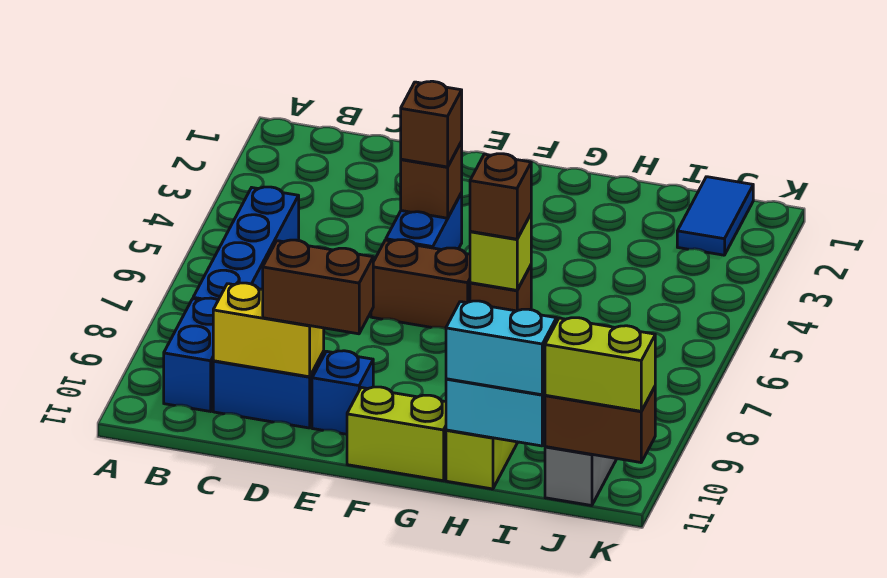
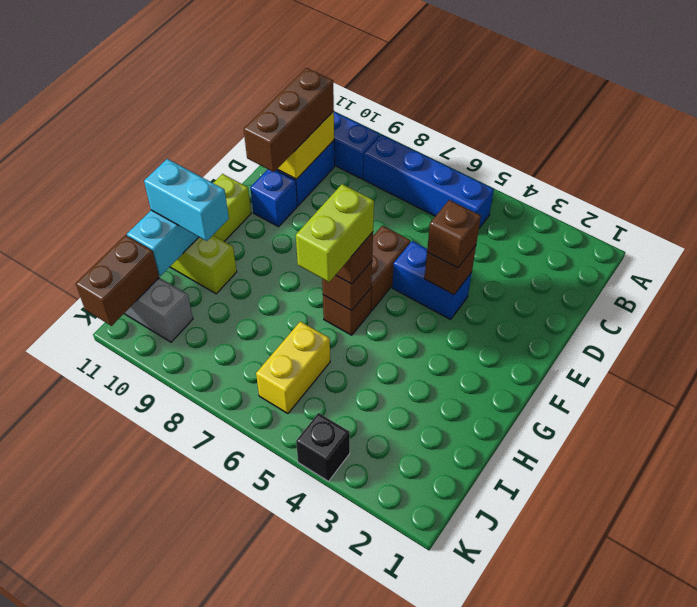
brown brick D10:E10 level 3 -> brown brick C10:E10 level 3
lime brick G6 level 2 -> brown brick G6 level 2
cyan brick H11:I11 level 3 -> cyan brick H10:H11 level 3
none -> yellow brick I6:J6 level 1
blue tile J1:J2 level 1 -> none
lime brick J11:K11 level 3 -> lime brick G6:H6 level 4
none -> black brick K4 level 1

